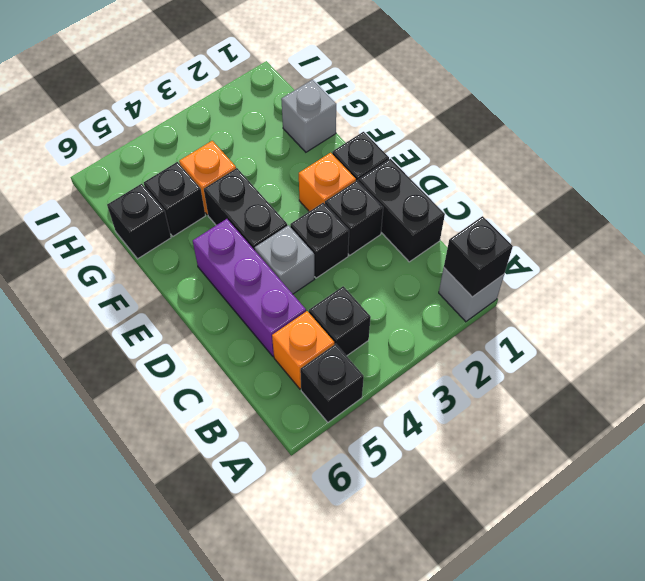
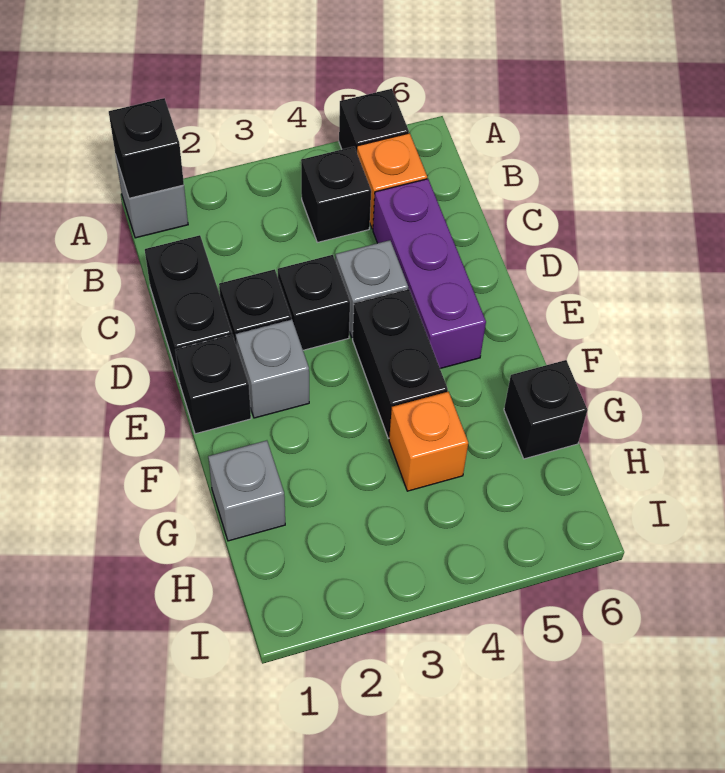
orange brick E2 level 1 -> grey brick E2 level 1
black brick G5 level 1 -> none

